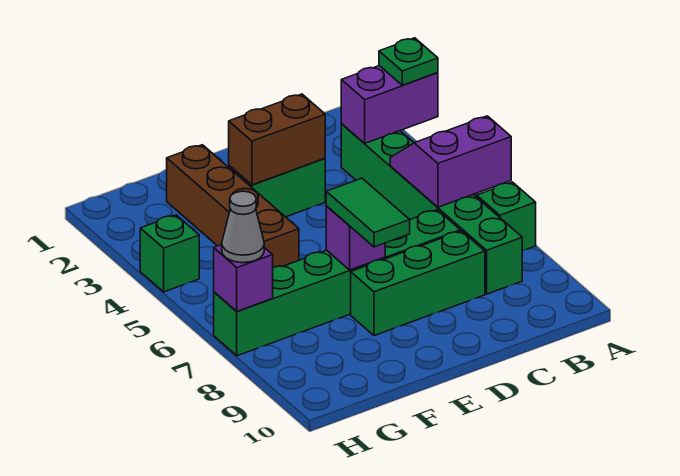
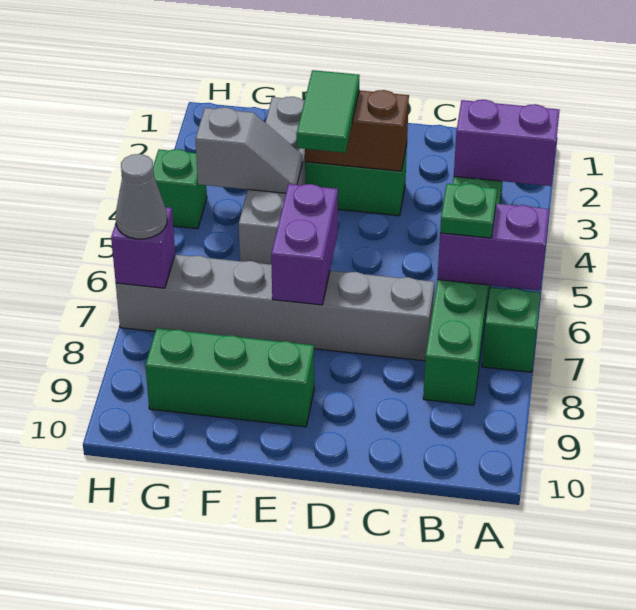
green plate A3 level 3 -> green plate B6 level 3
green brick C7:H7 level 1 -> grey brick C7:H7 level 1
green brick C8:E8 level 1 -> green brick E9:G9 level 1
purple brick E7 level 2 -> purple brick E6:E7 level 2
green tile E7:E8 level 3 -> green tile E3:E4 level 3
brown brick F2:F5 level 1 -> grey brick F2:F5 level 1
none -> grey slope F4:G4 level 2 top G

